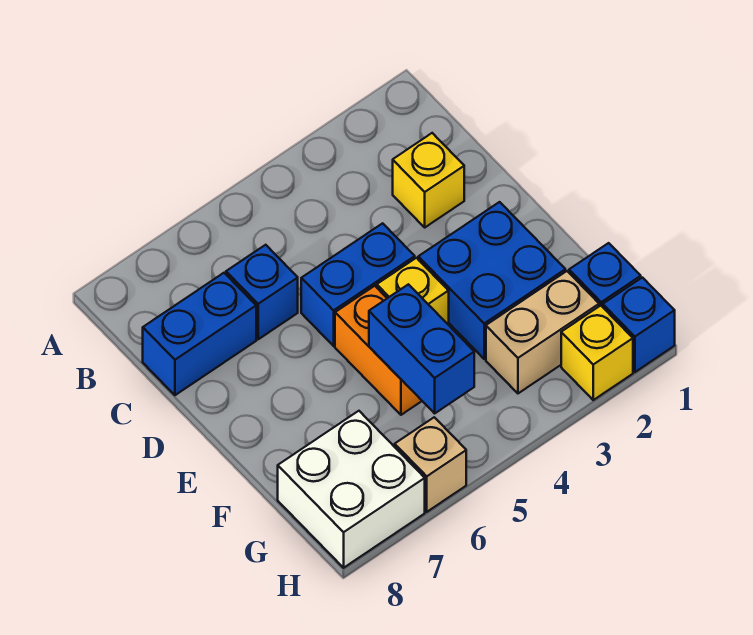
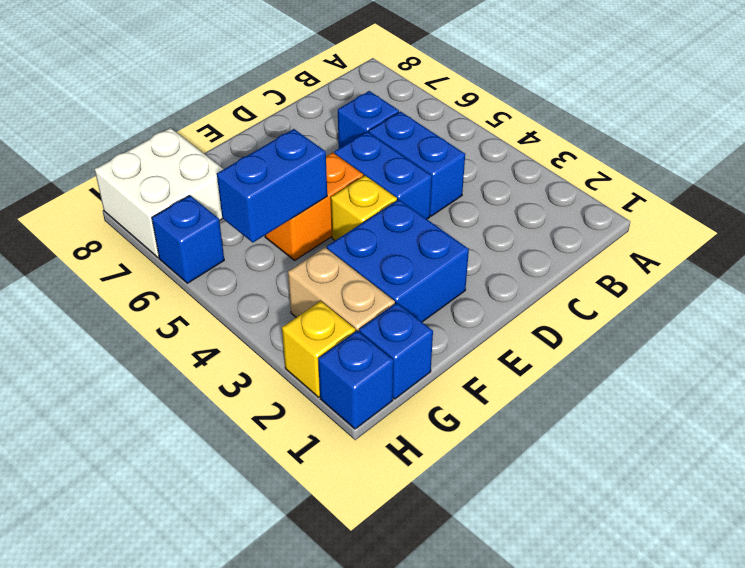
yellow brick C2 level 1 -> none
blue brick C7:C8 level 1 -> blue brick C4:C5 level 1
tan brick H6 level 1 -> blue brick H6 level 1

